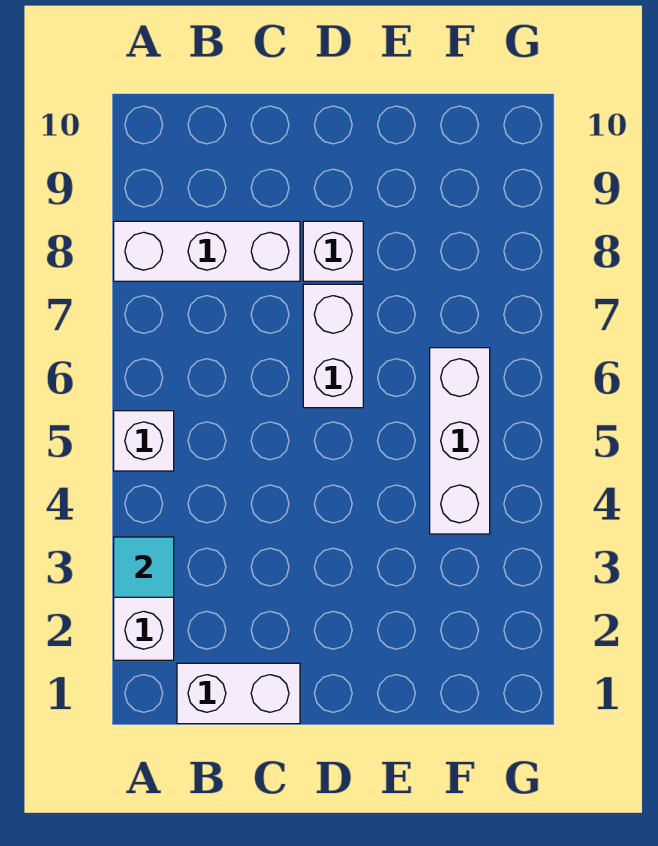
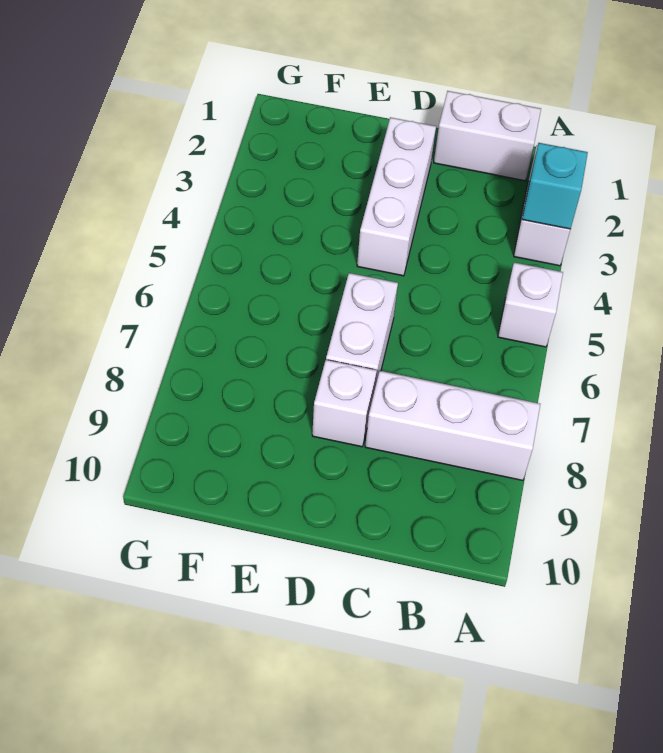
cyan tile A3 level 2 -> cyan brick A3 level 2
white brick F4:F6 level 1 -> white brick D2:D4 level 1

